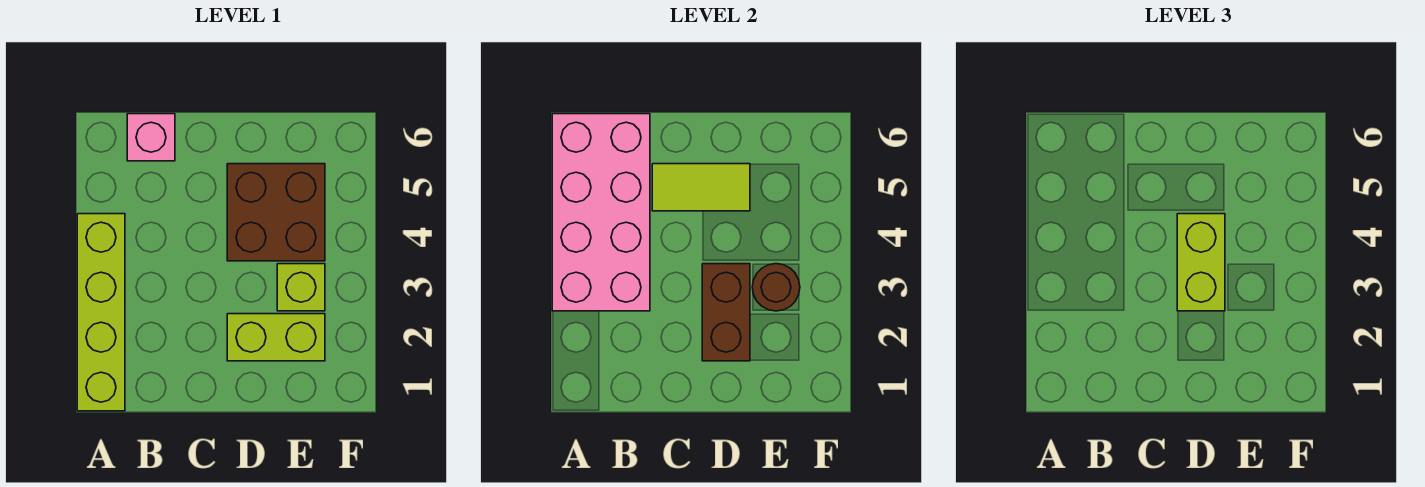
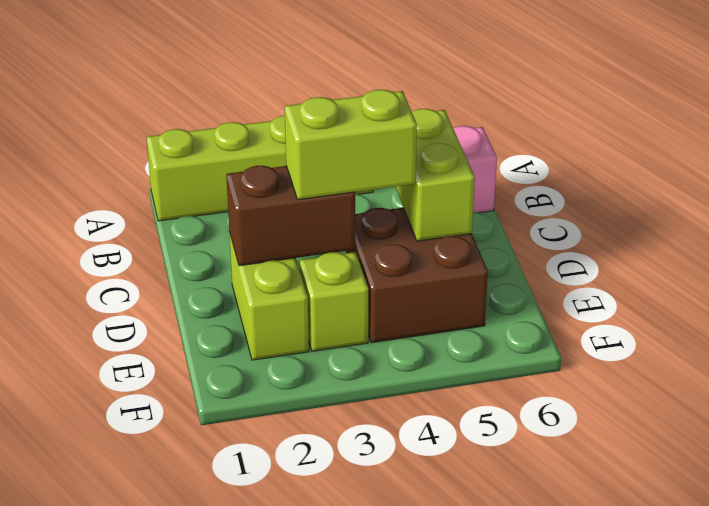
pink brick A3:B6 level 2 -> none
lime tile C5:D5 level 2 -> lime brick C5:D5 level 2
brown round brick E3 level 2 -> none

